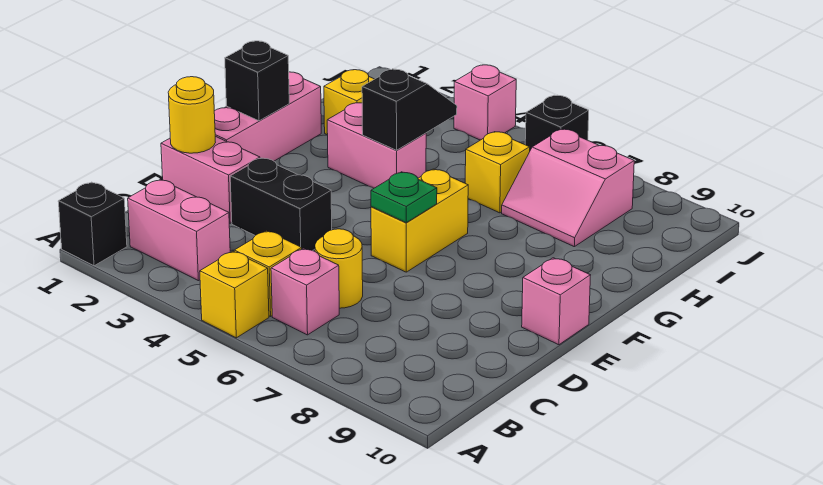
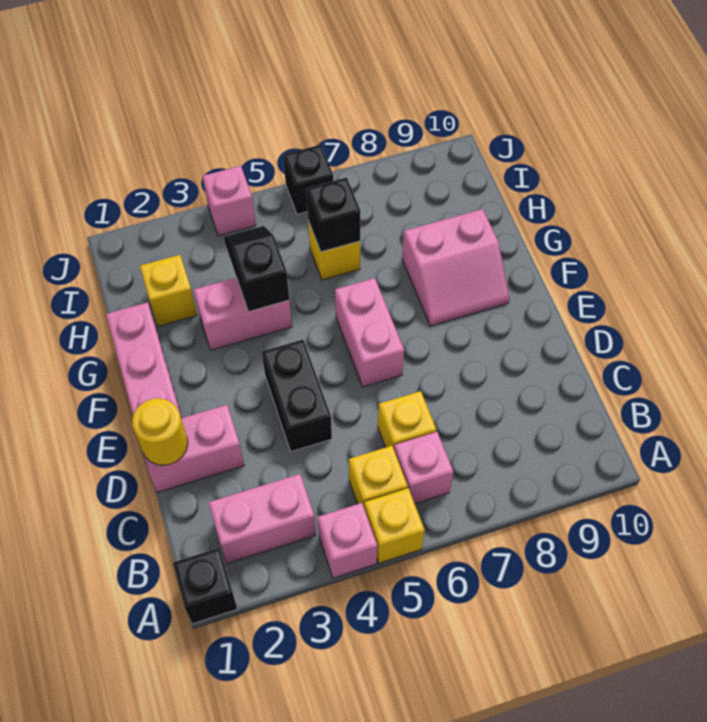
yellow round brick C6 level 1 -> yellow brick C6 level 1
black brick D3:D4 level 1 -> black brick D4:E4 level 1
yellow brick E6:F6 level 1 -> pink brick E6:F6 level 1
green plate E6 level 2 -> none
pink brick E10 level 1 -> pink brick A4 level 1
black brick F1 level 2 -> black brick H6 level 2
pink slope H7:I8 level 1 top I -> pink slope F8:G9 level 1 top G

